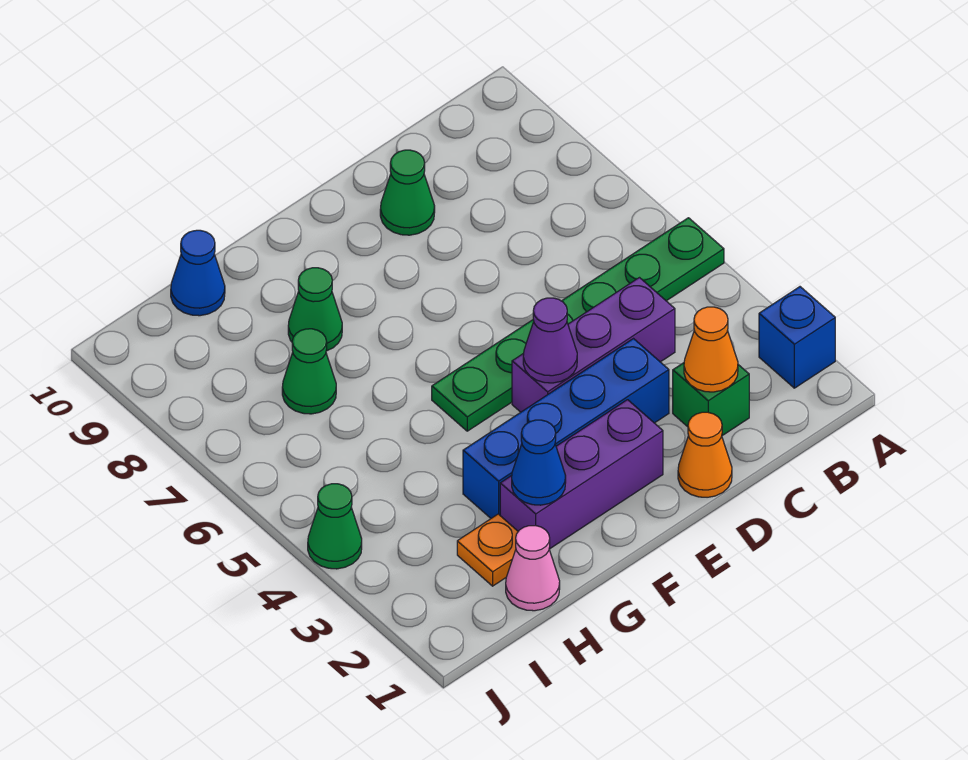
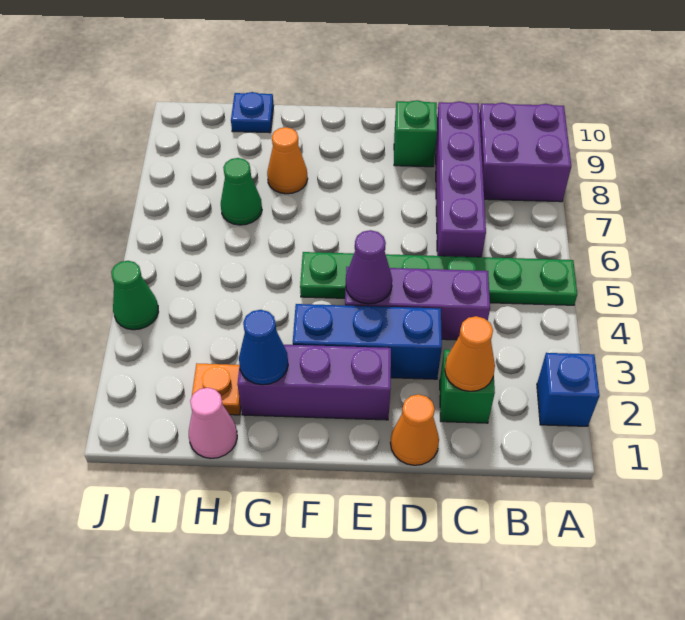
none -> purple brick A8:B9 level 1
none -> purple brick C6:C9 level 1
blue brick D3:G3 level 1 -> blue brick D3:F3 level 1
green cone D9 level 1 -> green brick D9 level 1
green cone G8 level 1 -> orange cone G8 level 1
blue cone H10 level 1 -> blue plate H10 level 1

